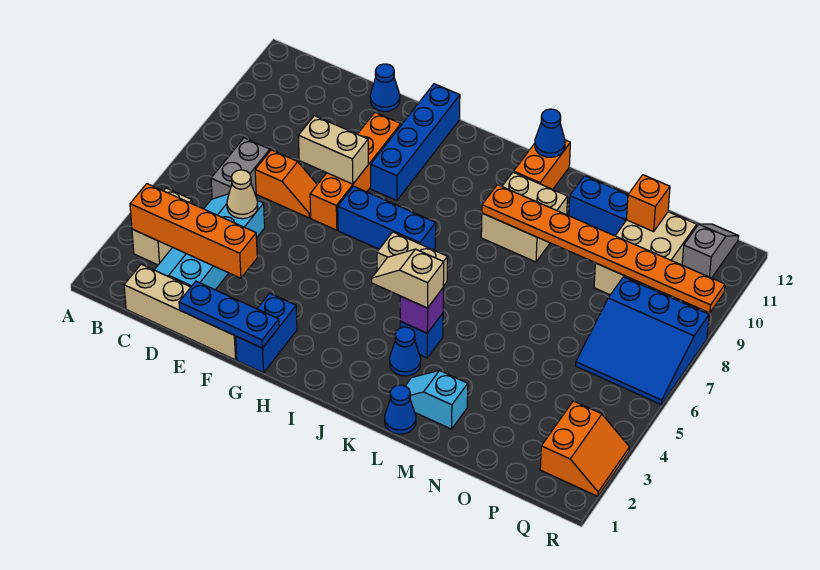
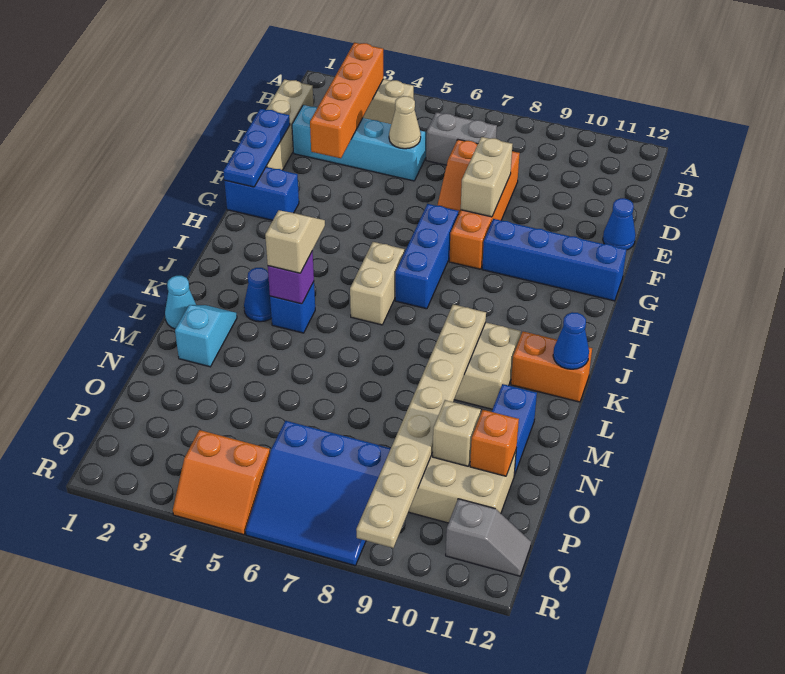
orange brick F7:F10 level 1 -> orange brick D8:G8 level 1
orange plate K9:R9 level 2 -> tan plate K9:R9 level 2
blue cone L1 level 1 -> cyan cone L1 level 1
none -> tan brick O10 level 2
blue slope P6:R8 level 1 top 8 -> blue slope P6:R8 level 1 top P
orange slope Q2:R3 level 1 top Q -> orange slope Q4:R5 level 1 top Q

